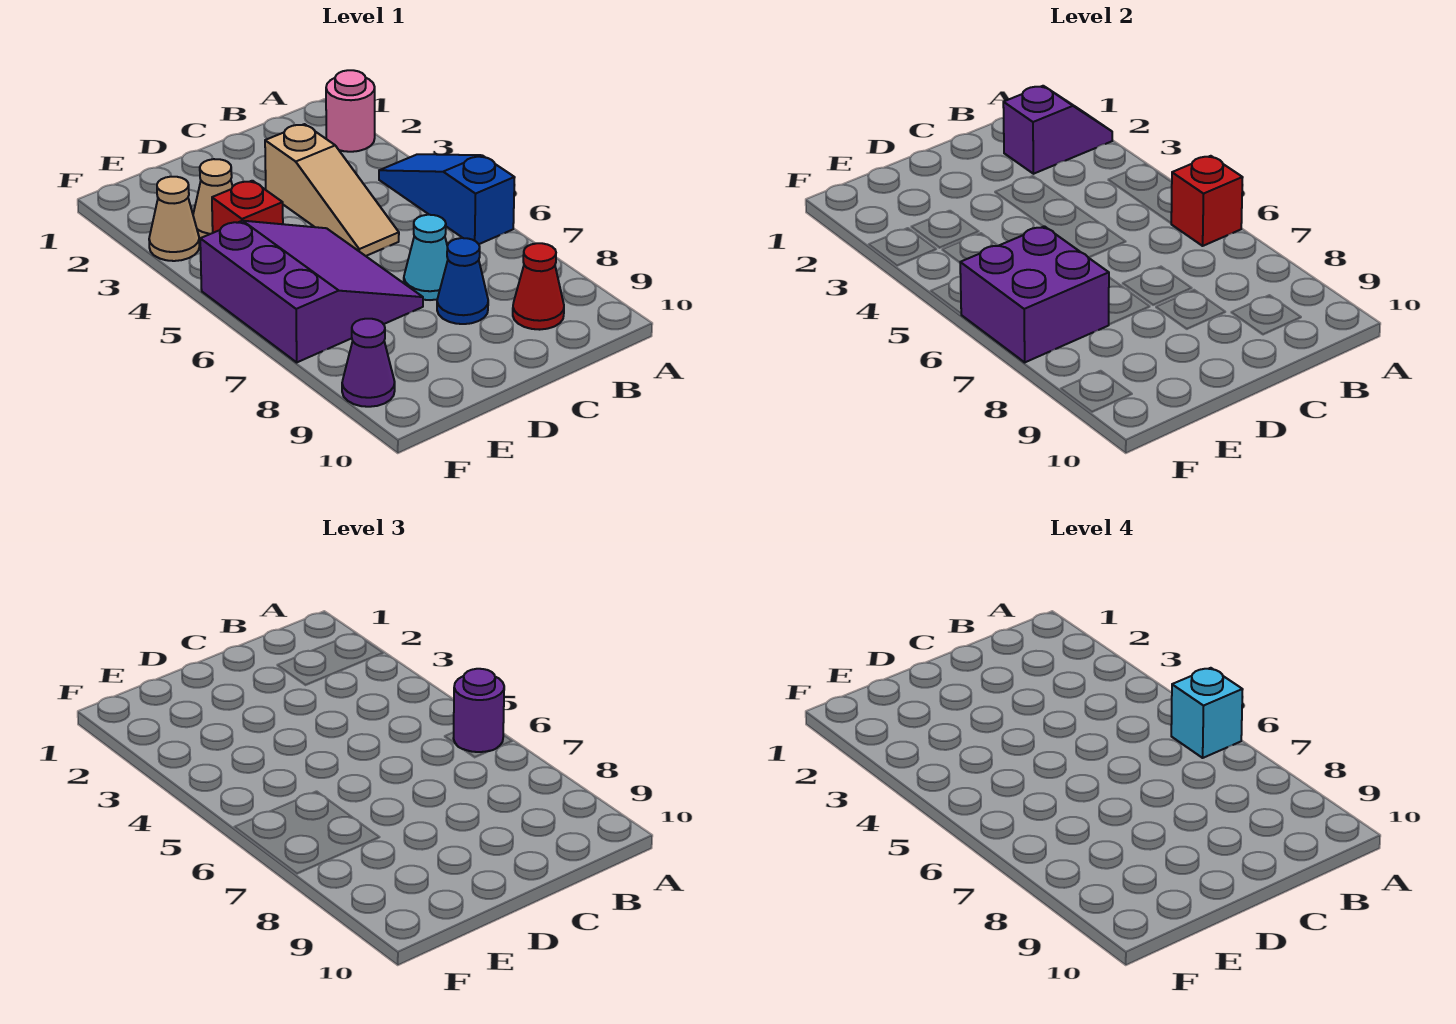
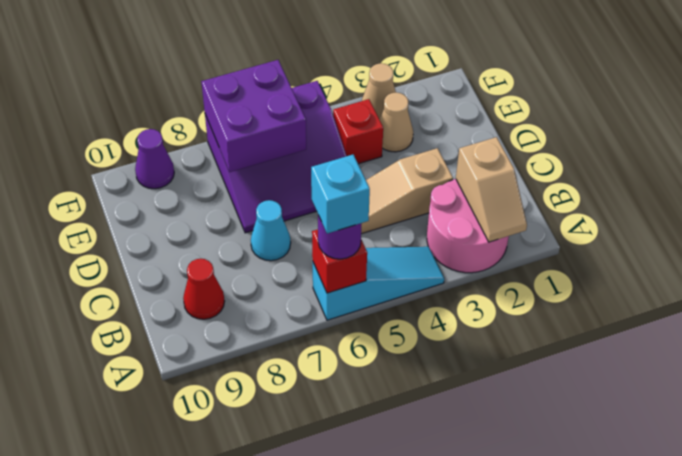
pink round brick A2 level 1 -> pink round brick A2:B3 level 1
purple slope A2:B2 level 2 top B -> tan slope A2:B2 level 2 top B
blue slope A4:A6 level 1 top 6 -> cyan slope A4:A6 level 1 top 6
blue cone C8 level 1 -> none

